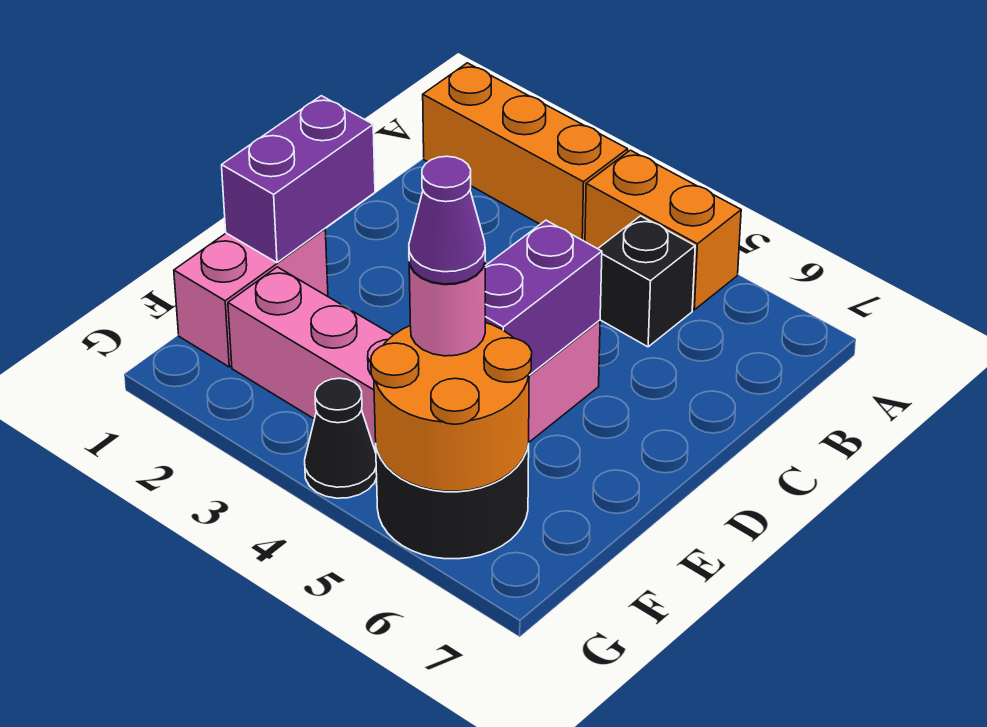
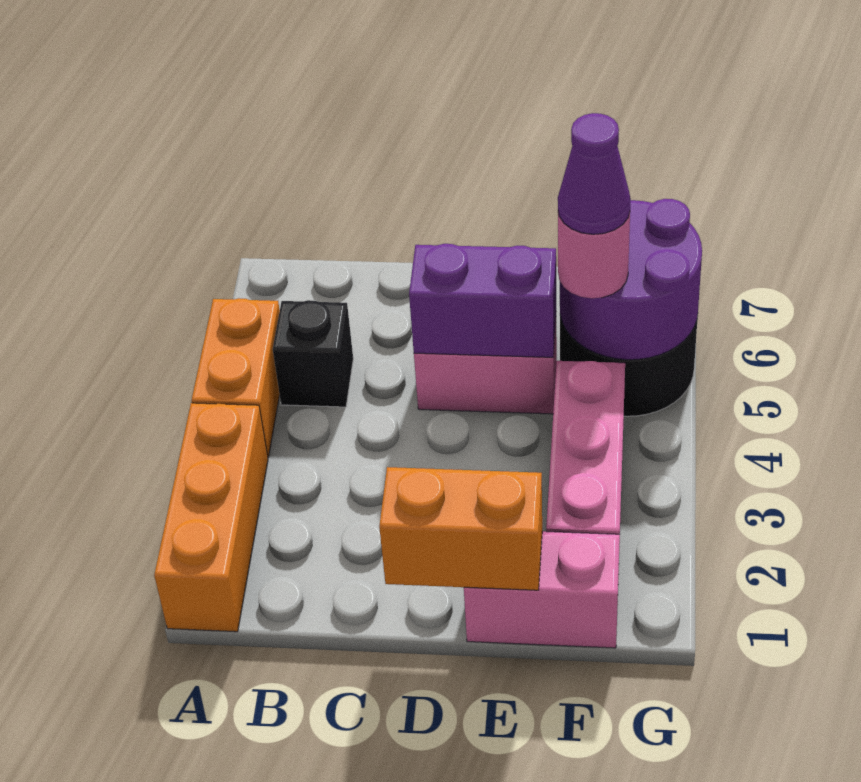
purple brick D1:E1 level 2 -> orange brick D1:E1 level 2
orange round brick F5:G6 level 2 -> purple round brick F5:G6 level 2
black cone G4 level 1 -> none

